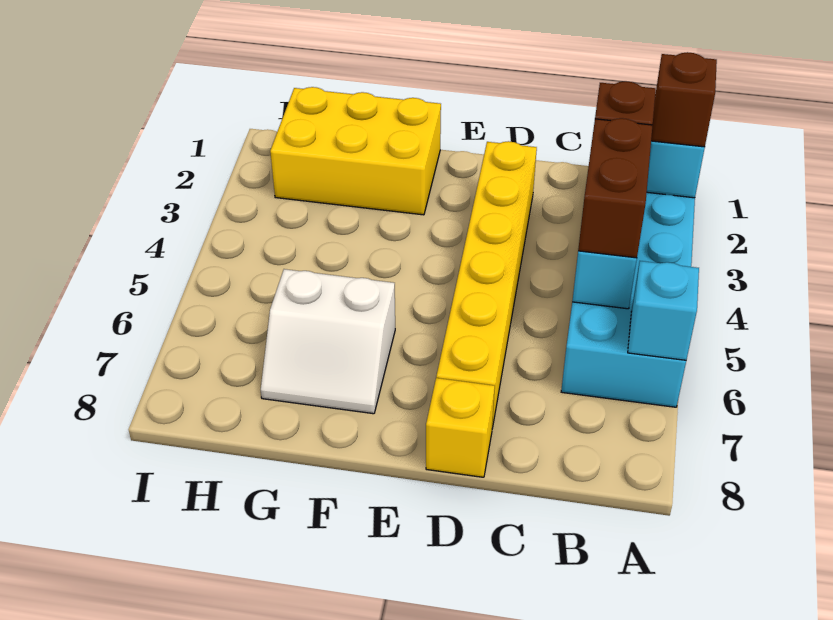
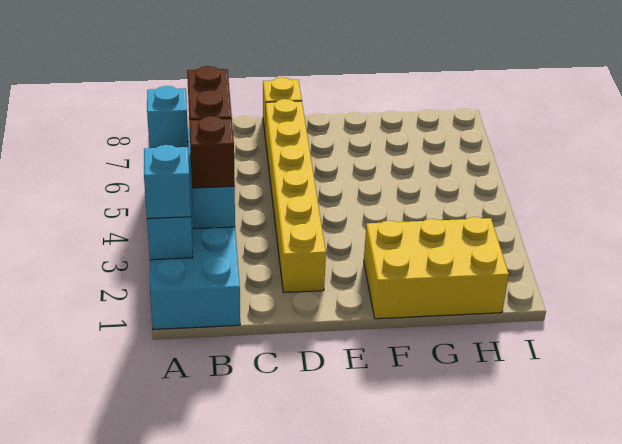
brown brick A2 level 3 -> cyan brick A2 level 3
white slope F6:G7 level 1 top 6 -> none

